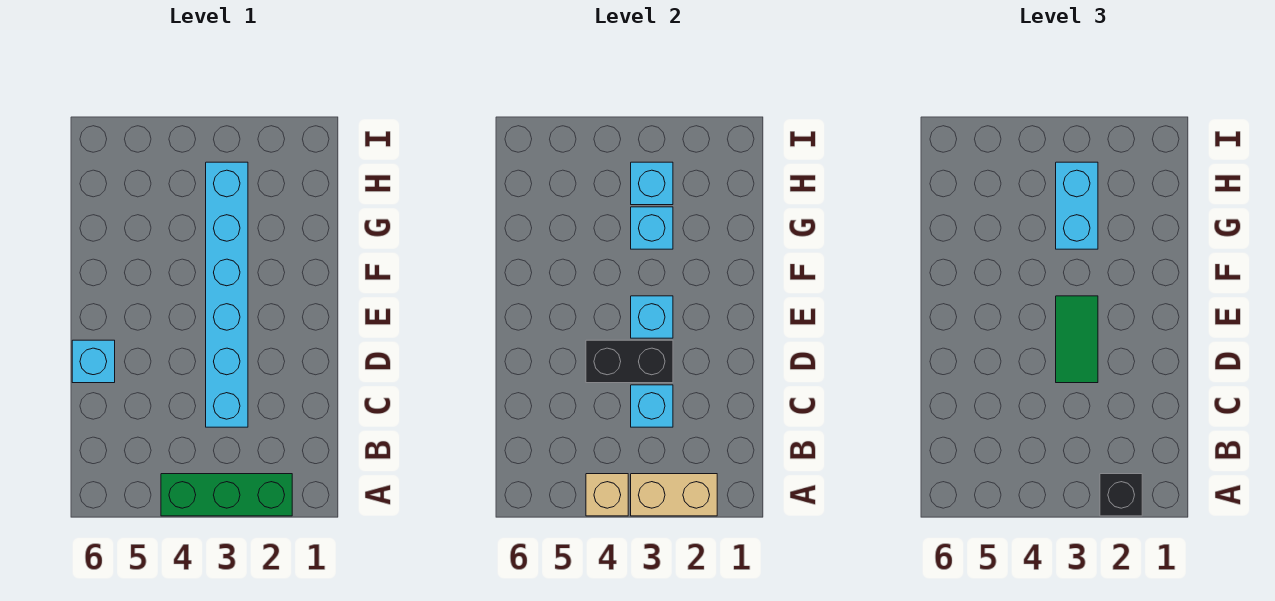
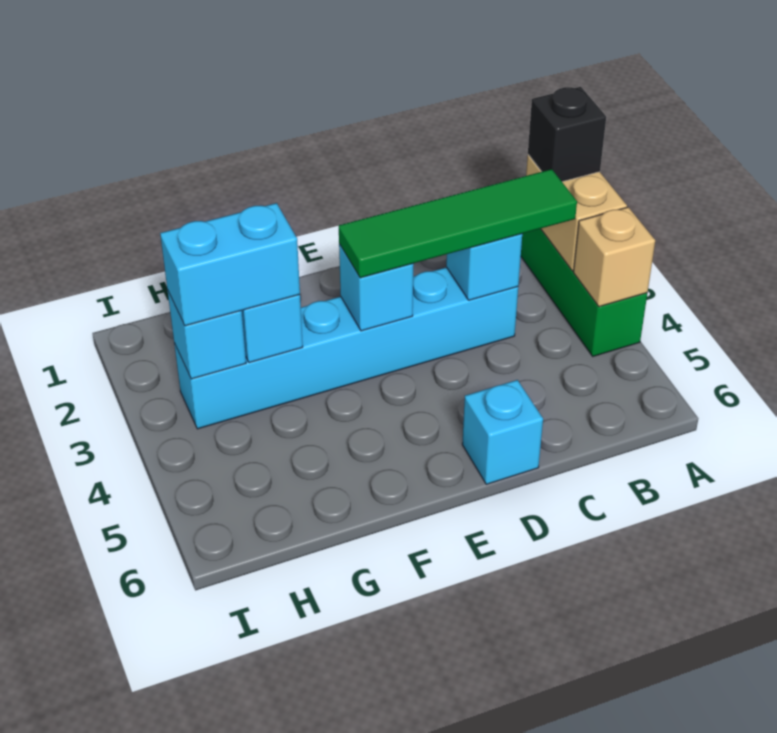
black brick D3:D4 level 2 -> none
green tile D3:E3 level 3 -> green tile B3:E3 level 3

